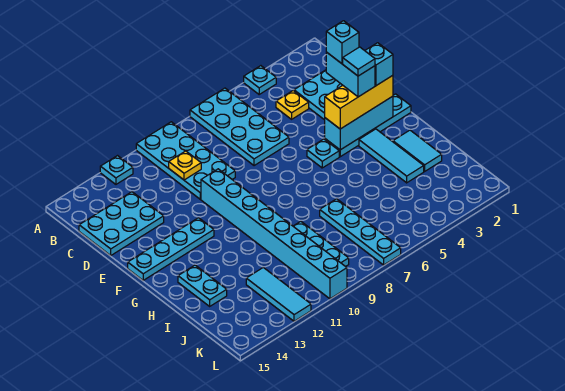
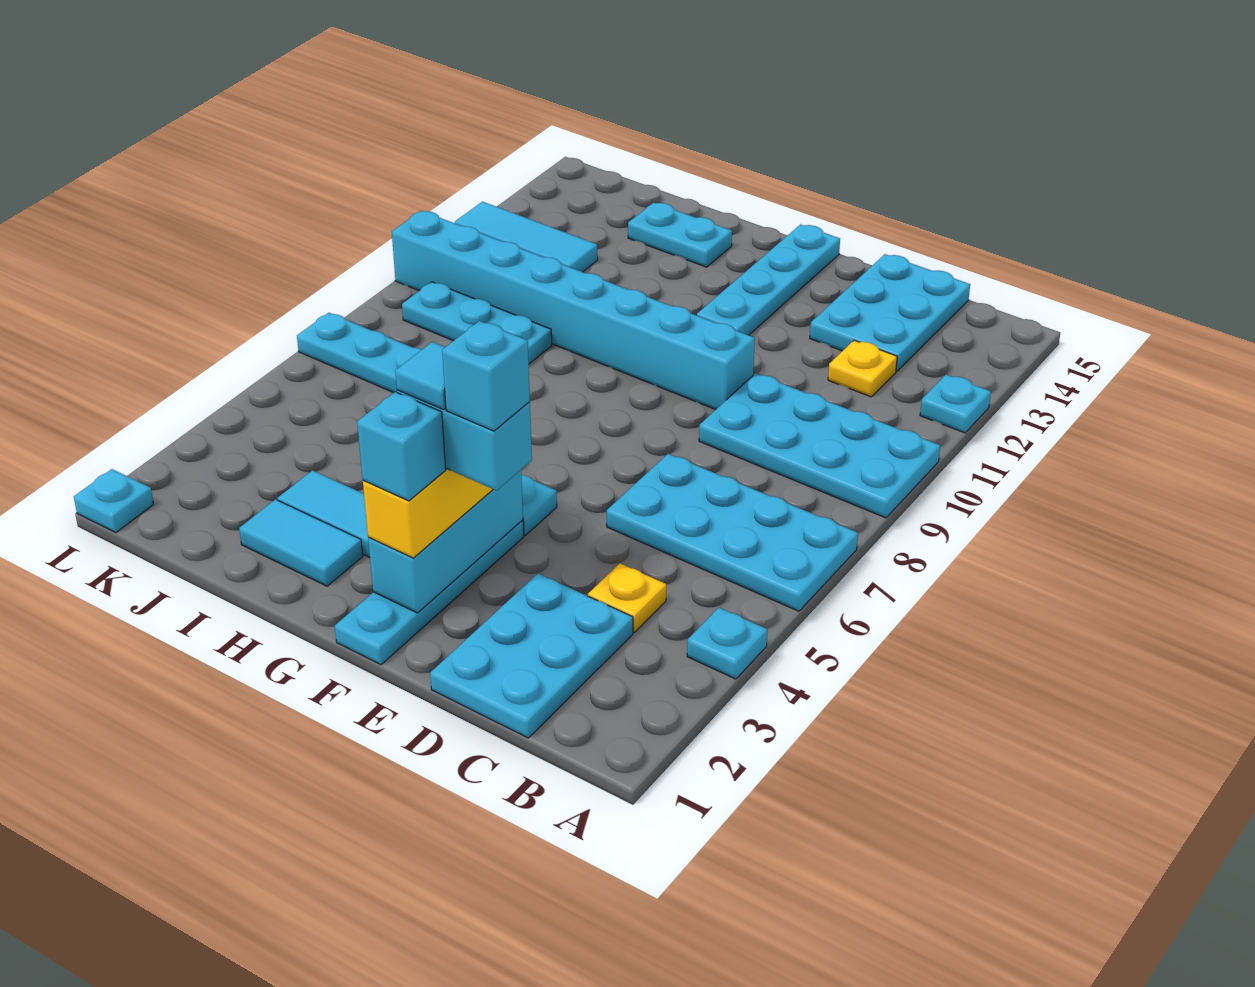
yellow plate C10 level 2 -> yellow plate C12 level 1
none -> cyan plate L1 level 1

